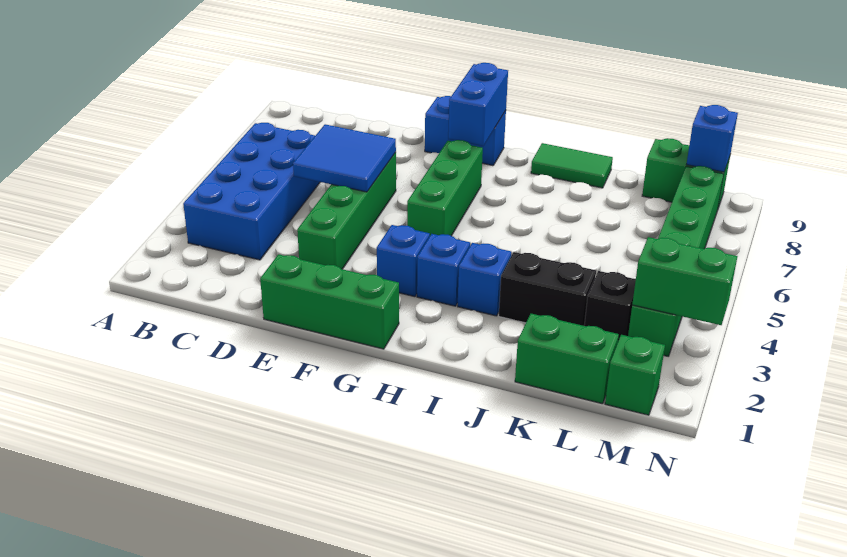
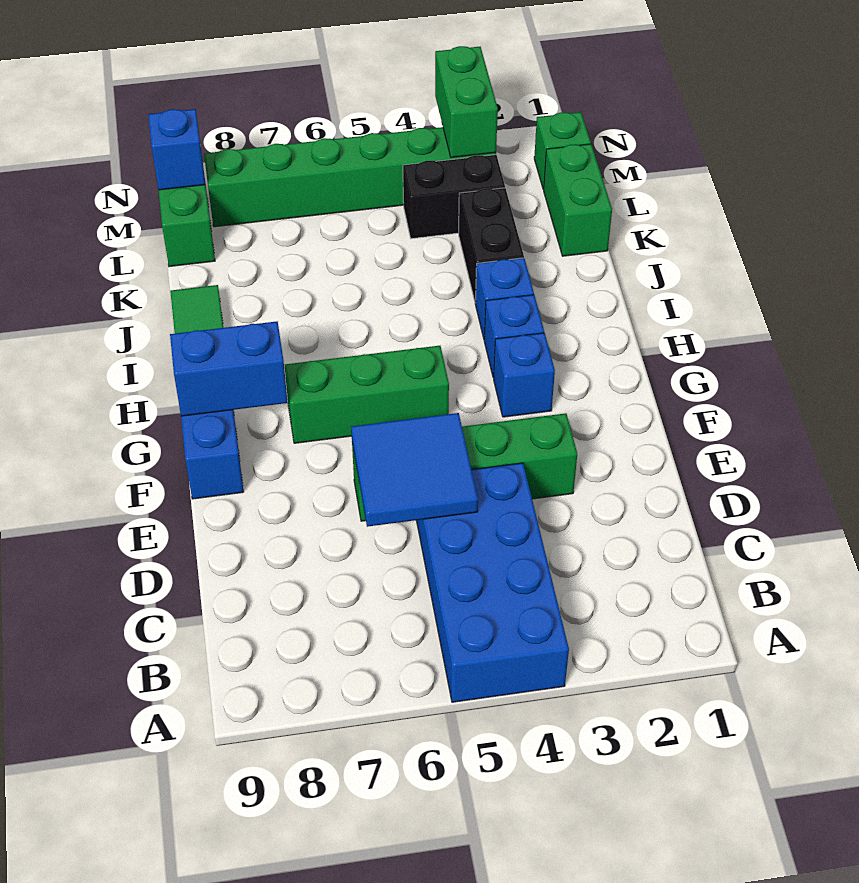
blue brick B3:C6 level 1 -> blue brick A4:D5 level 1
green brick E1:G1 level 1 -> none
black brick L3 level 1 -> black brick L3:L4 level 1

